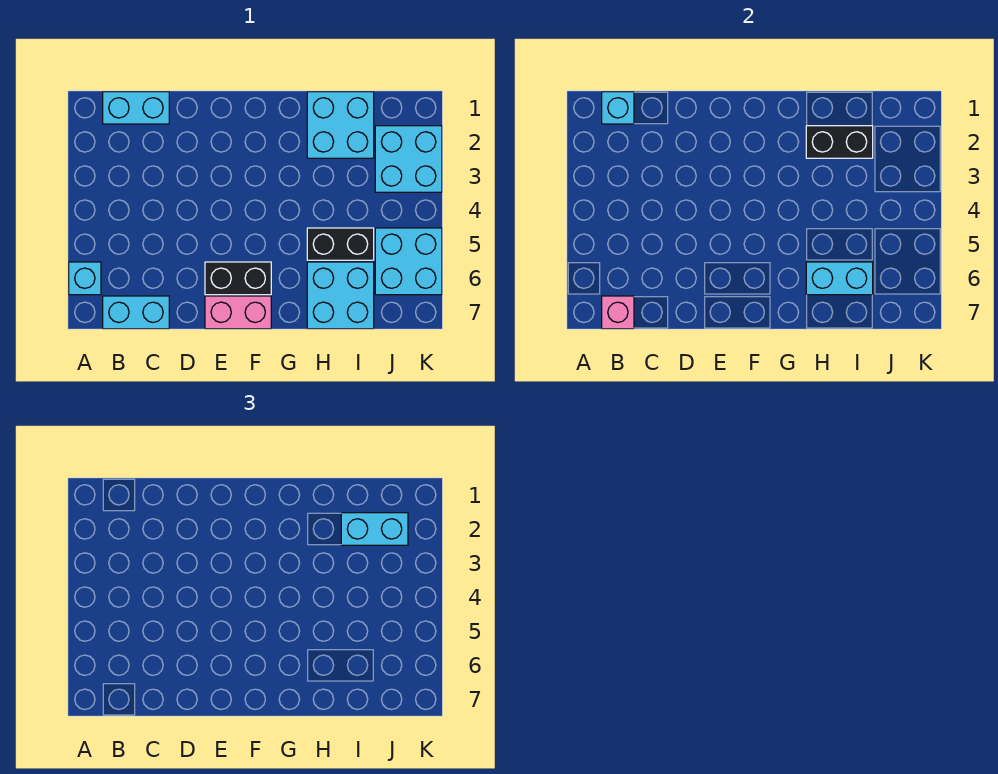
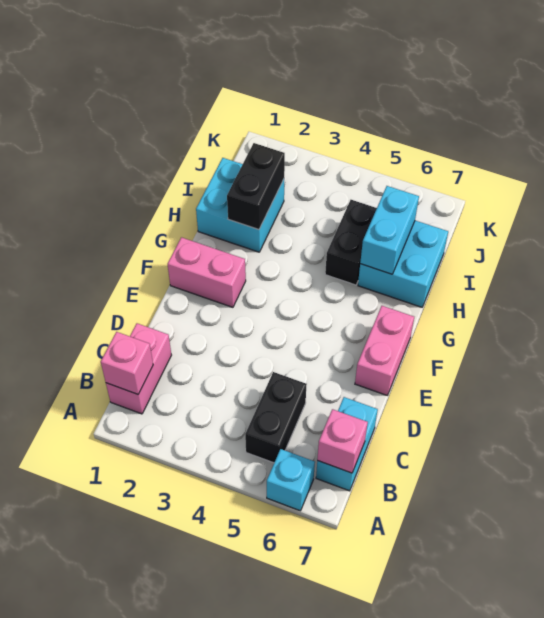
cyan brick B1:C1 level 1 -> pink brick B1:C1 level 1
cyan brick B1 level 2 -> pink brick B1 level 2
black brick E6:F6 level 1 -> black brick B5:C5 level 1
none -> pink brick F1:F2 level 1
cyan brick I2:J2 level 3 -> none
cyan brick J2:K3 level 1 -> none
cyan brick J5:K6 level 1 -> none

